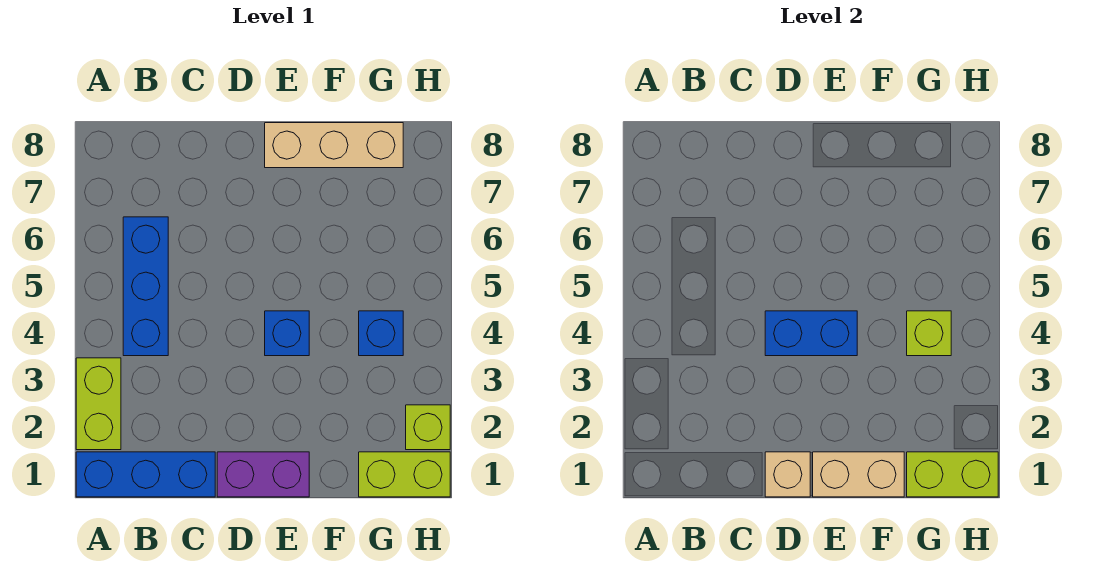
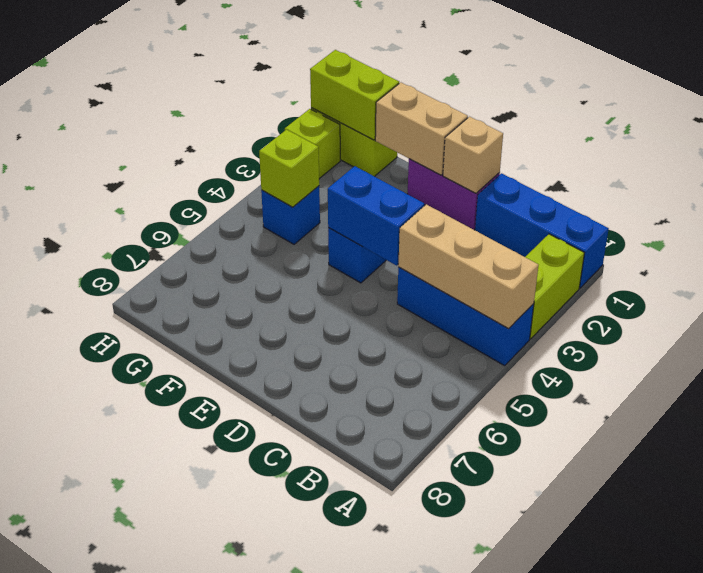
blue brick B4:B6 level 1 -> blue brick A4:C4 level 1
tan brick E8:G8 level 1 -> tan brick A4:C4 level 2

